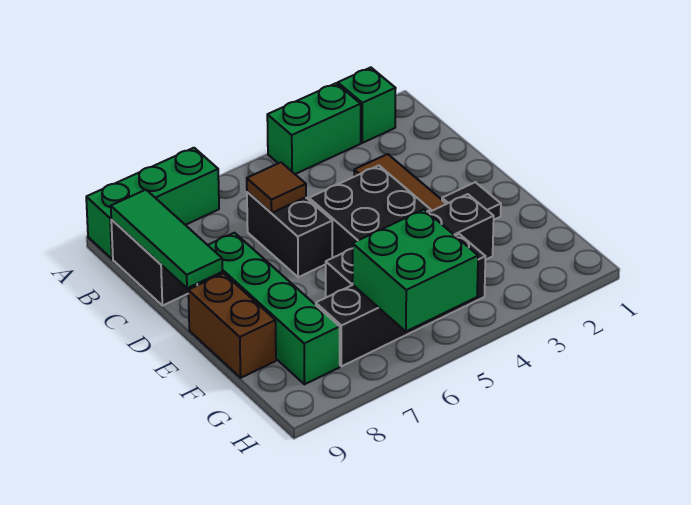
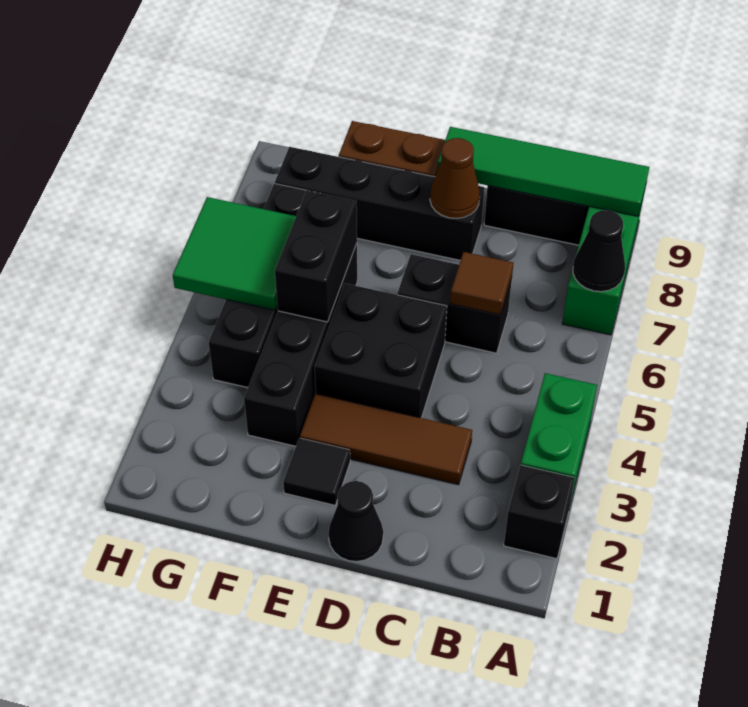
green brick A2 level 1 -> black brick A2 level 1
none -> black cone A7 level 2
green tile B9:D9 level 2 -> green tile A9:D9 level 2
none -> black cone D1 level 1
green brick D8:G8 level 1 -> black brick D8:G8 level 1
none -> brown cone D8 level 2
none -> black brick F5:F6 level 2
green brick G5:H6 level 2 -> green tile G5:H6 level 2

